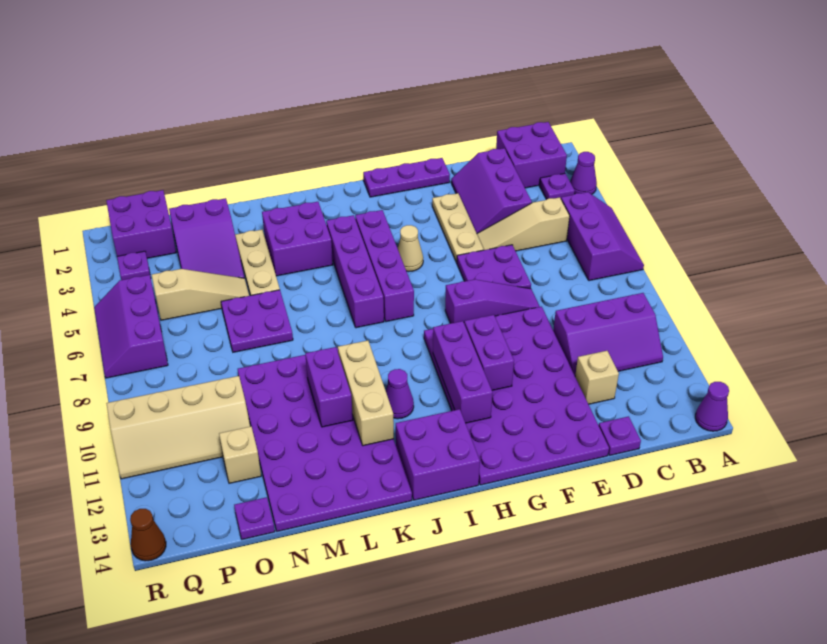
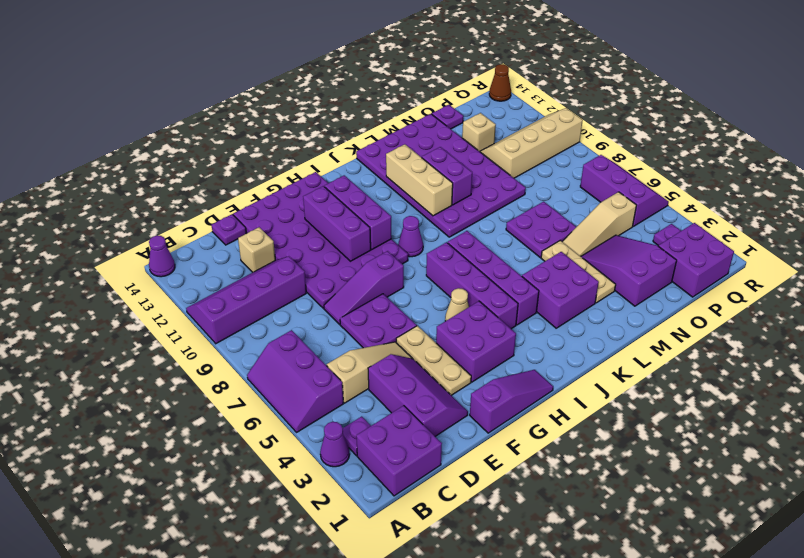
purple slope B10:D11 level 1 top 10 -> purple slope A10:D11 level 1 top 10
purple plate F1:H1 level 1 -> purple slope F1:H1 level 1 top F
purple brick G10:G11 level 2 -> purple brick G10:G12 level 2
purple brick I13:J14 level 1 -> purple brick G3:H4 level 1
purple cone J11 level 1 -> purple cone I9 level 1

